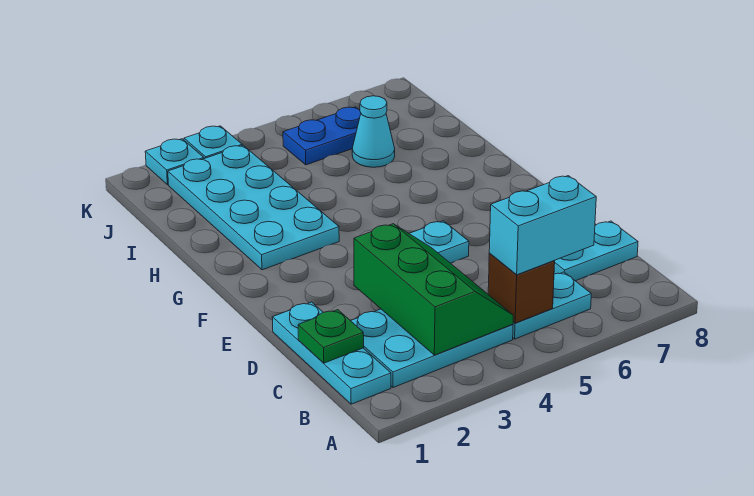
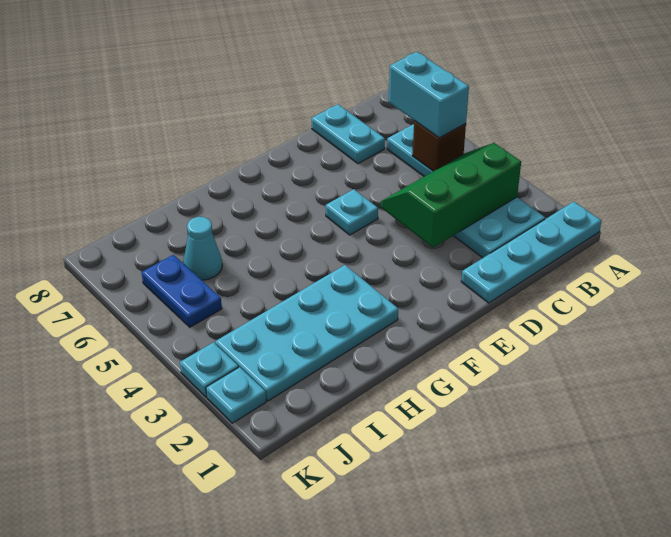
cyan plate B1:D1 level 1 -> cyan plate A1:D1 level 1
green plate C1 level 2 -> none

